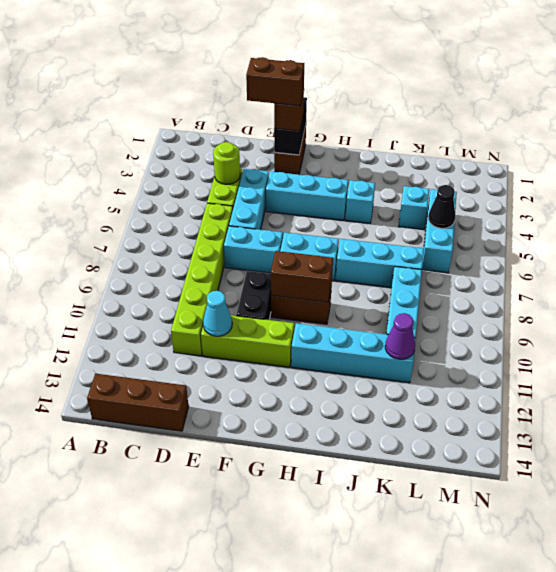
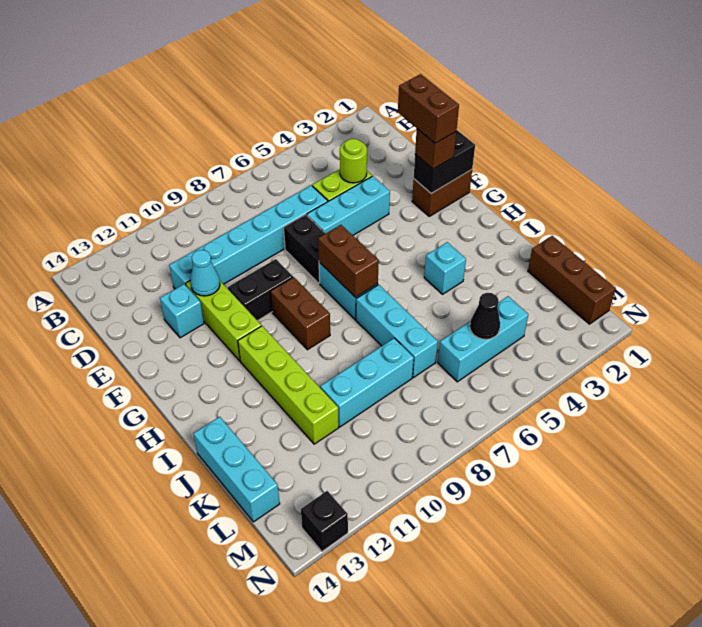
brown brick B14:D14 level 1 -> brown brick K1:M1 level 1
lime brick D6:D11 level 1 -> cyan brick D6:D11 level 1
cyan brick E7:F7 level 1 -> black brick E7:F7 level 1
cyan brick F4:H4 level 1 -> cyan brick J14:L14 level 1
brown brick G9:H9 level 2 -> brown brick G7:H7 level 2
cyan brick H11:K11 level 1 -> lime brick H11:K11 level 1
cyan brick K4 level 1 -> cyan brick E12 level 1
purple cone K11 level 2 -> none
none -> black brick N13 level 1

